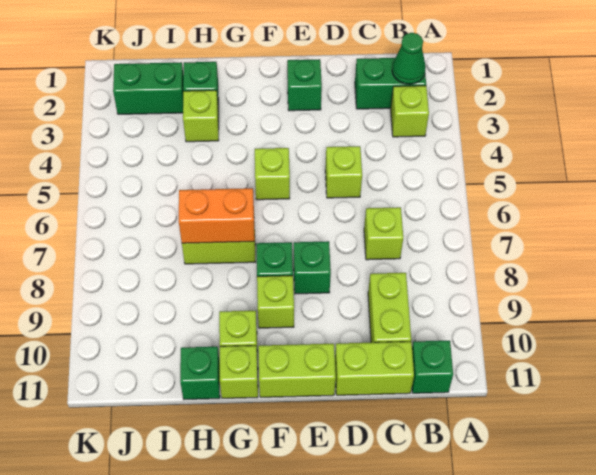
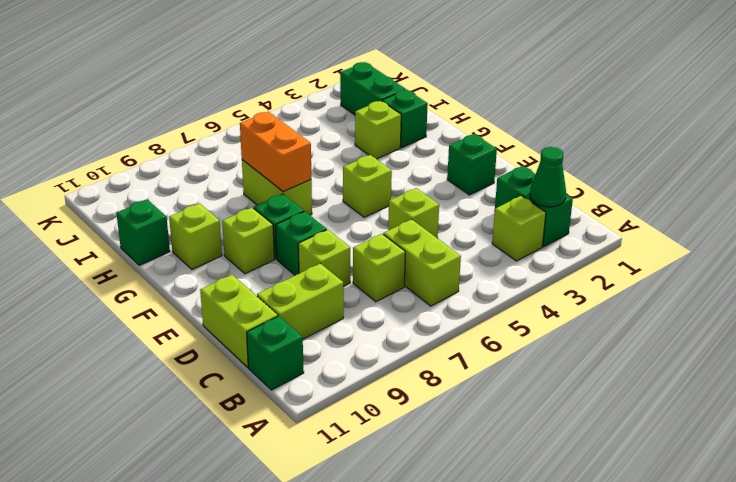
lime brick E11:F11 level 1 -> lime brick B6:C6 level 1
lime brick G11 level 1 -> lime brick D8 level 1

